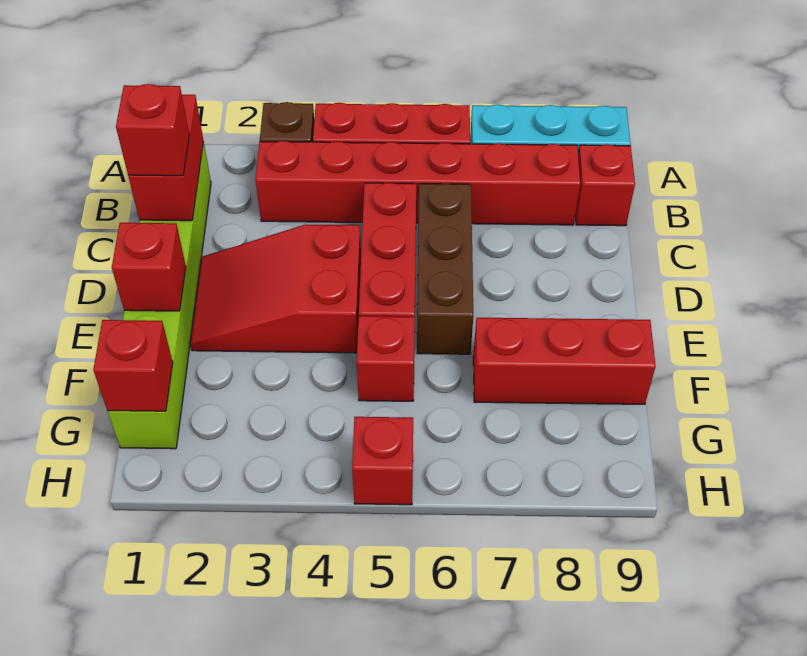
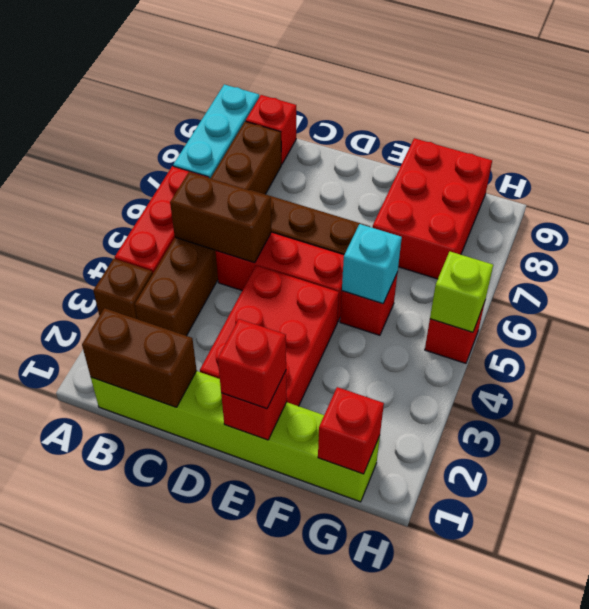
red brick B1:C1 level 2 -> brown brick B1:C1 level 2
red brick B3:B8 level 1 -> brown brick B3:B8 level 1
none -> brown brick B5:C5 level 2
red brick C1 level 3 -> red brick E1 level 3
red slope D2:E4 level 1 top 4 -> red brick D2:E4 level 1
none -> cyan brick F5 level 2
red brick F7:F9 level 1 -> red brick F7:G9 level 1
none -> lime brick H5 level 2

